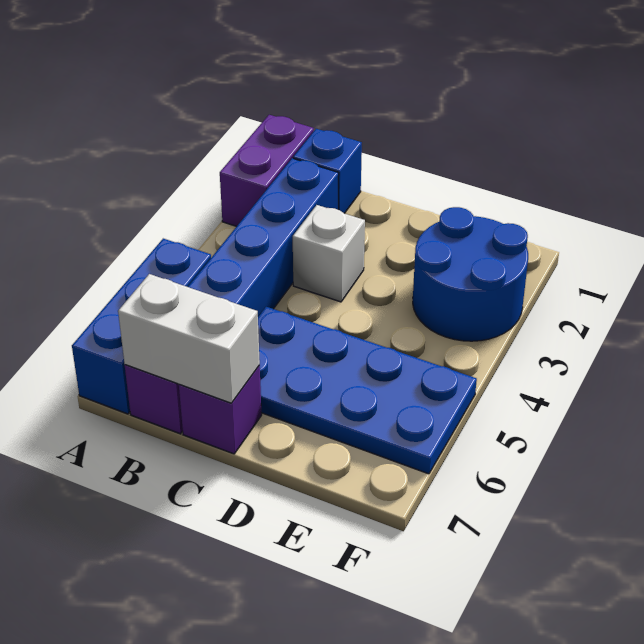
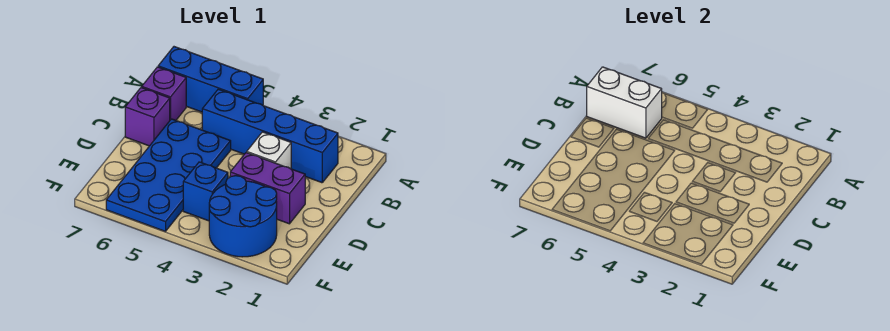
purple brick A1:A2 level 1 -> purple brick D2:D3 level 1
blue brick B1 level 1 -> blue brick E4 level 1
white brick B7:C7 level 2 -> white brick B6:B7 level 2

